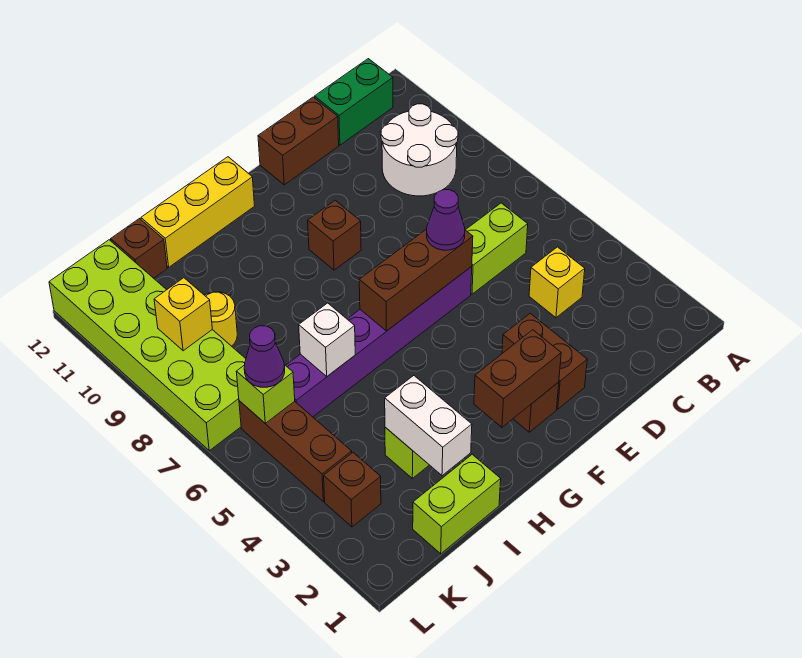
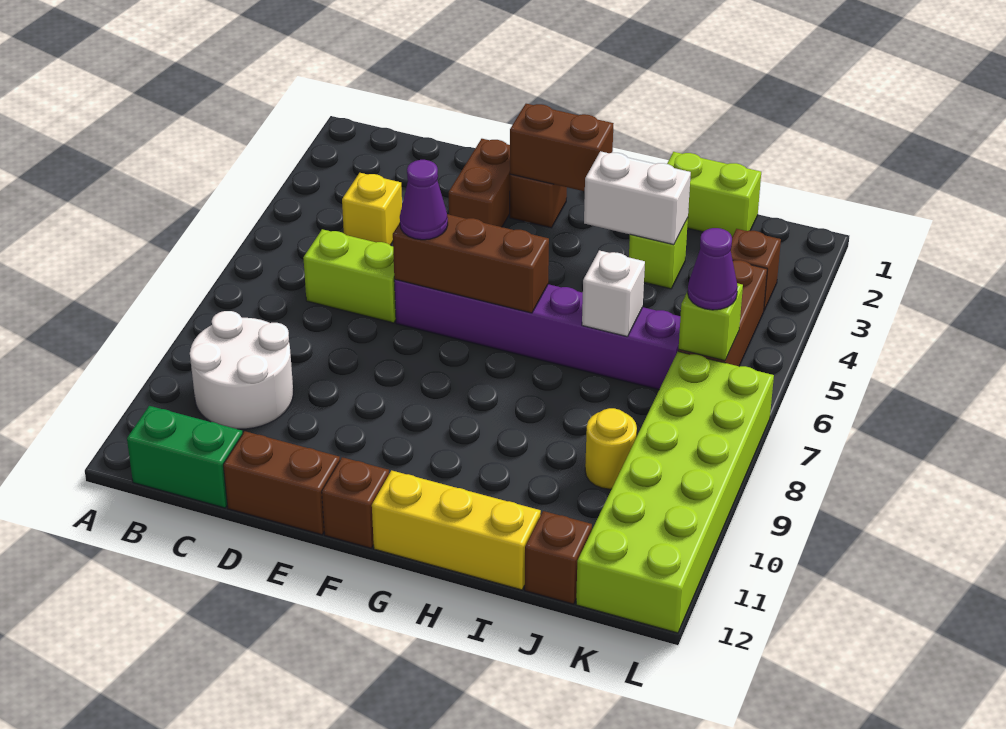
brown brick F9 level 1 -> brown brick F12 level 1
white brick I2:I3 level 2 -> white brick H3:I3 level 2
yellow brick K9 level 2 -> none

